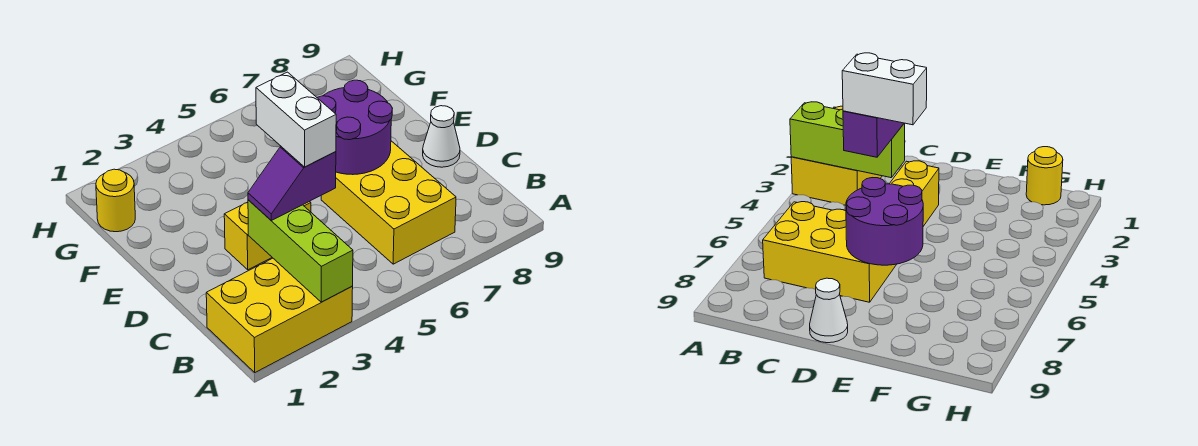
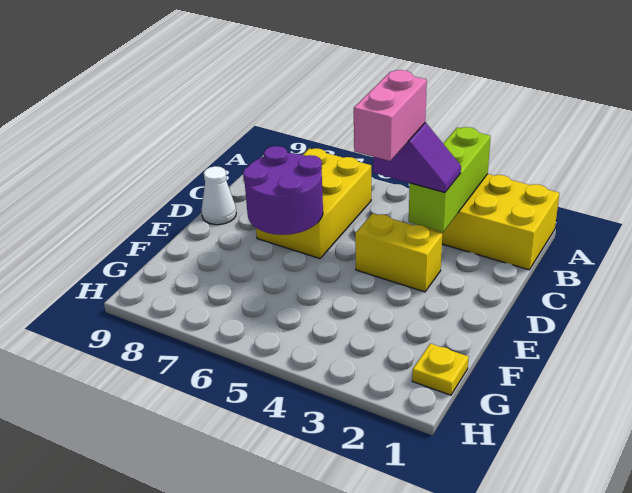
white brick C4:D4 level 4 -> pink brick C4:D4 level 4
yellow round brick G1 level 1 -> yellow plate G1 level 1

